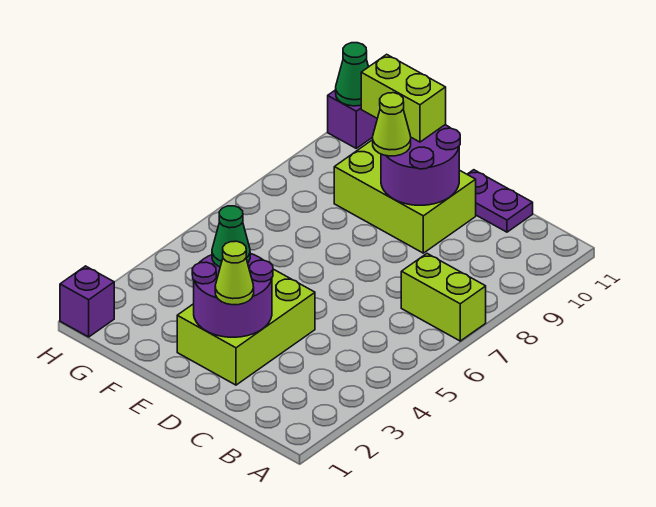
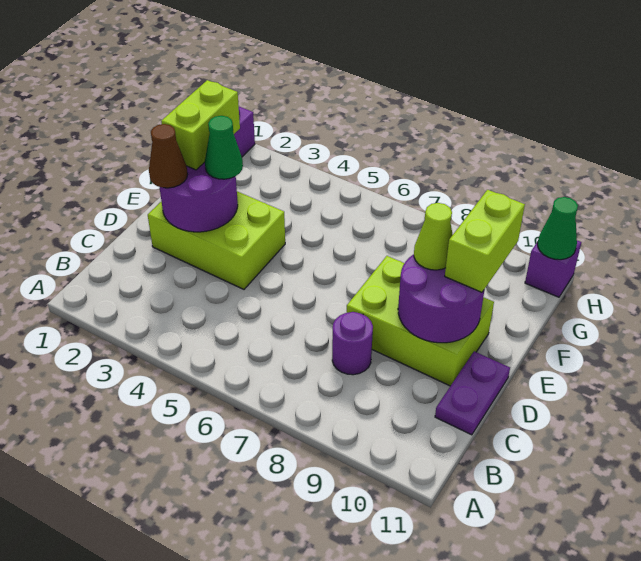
lime brick A7:B7 level 1 -> lime brick E2:F2 level 3
none -> purple round brick C8 level 1
lime cone D2 level 3 -> brown cone D2 level 3
lime brick D9:F10 level 1 -> lime brick D8:E10 level 1

